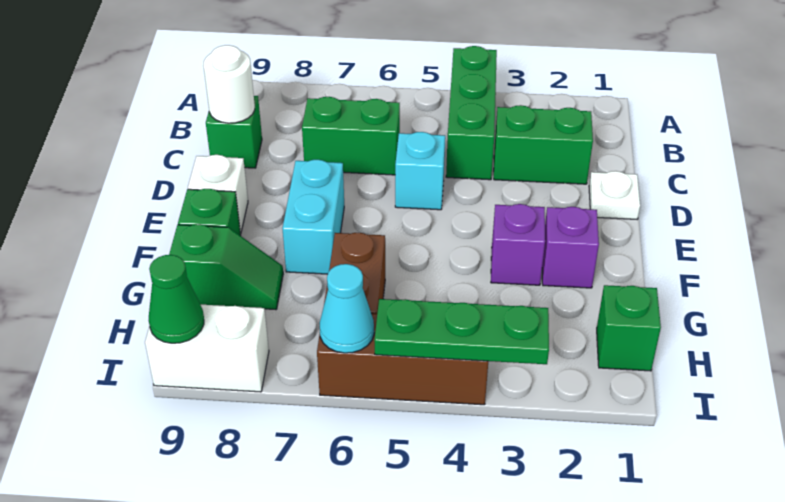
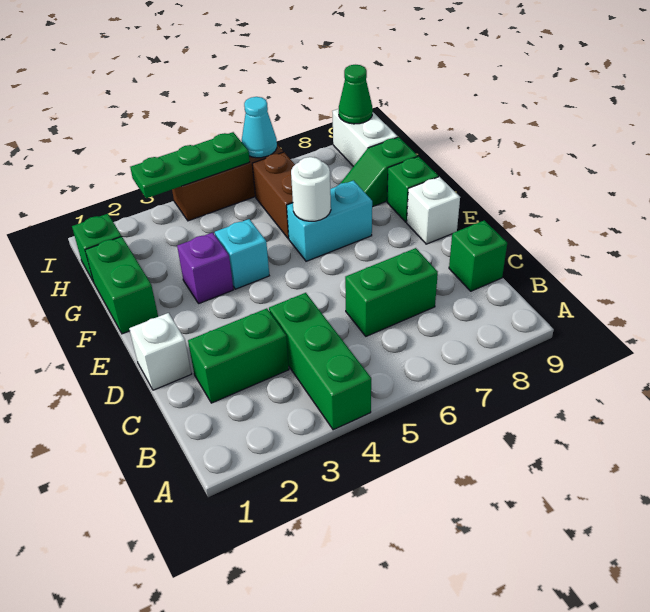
white round brick C9 level 2 -> white round brick F6 level 2
white plate D1 level 1 -> white brick D1 level 1
cyan brick D5 level 1 -> cyan brick F4 level 1
cyan brick E7:F7 level 1 -> cyan brick F6:F7 level 1
none -> green brick F1:G1 level 1
purple brick F2 level 1 -> none
white brick I8:I9 level 1 -> white brick H9:I9 level 1

